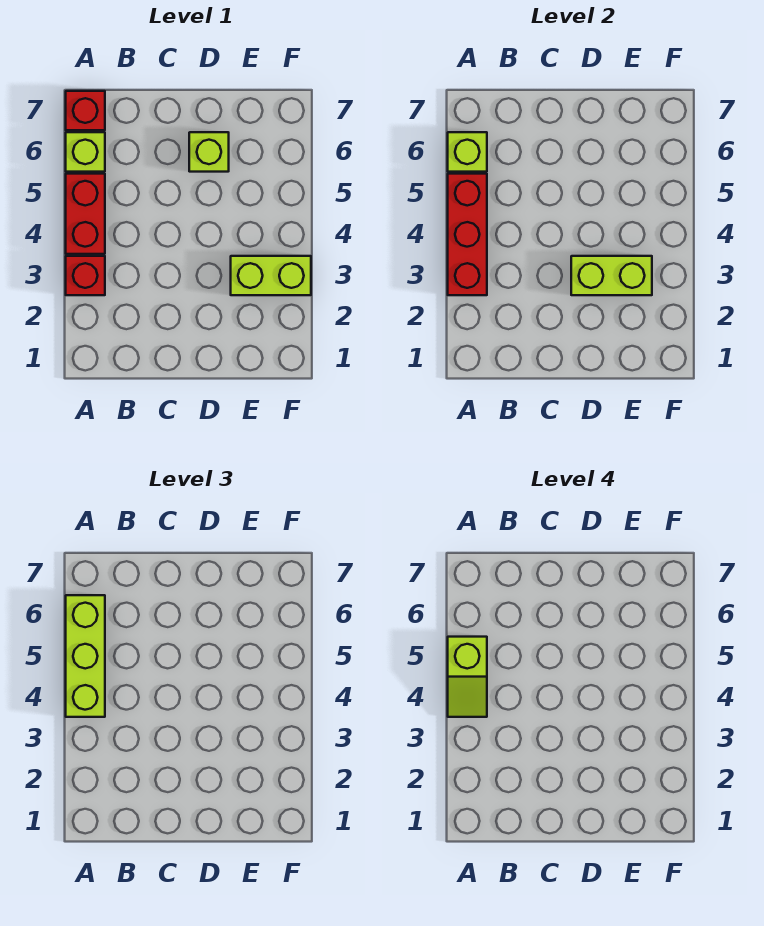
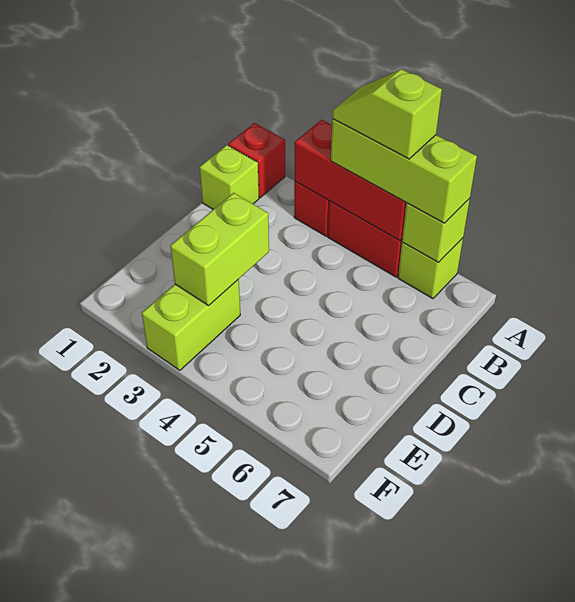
red brick A7 level 1 -> red brick A1 level 1
lime brick D6 level 1 -> lime brick B1 level 1

